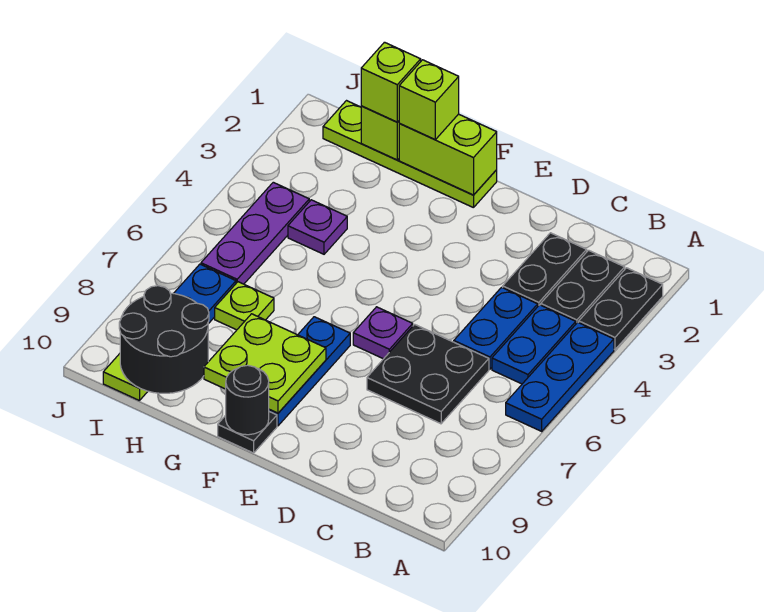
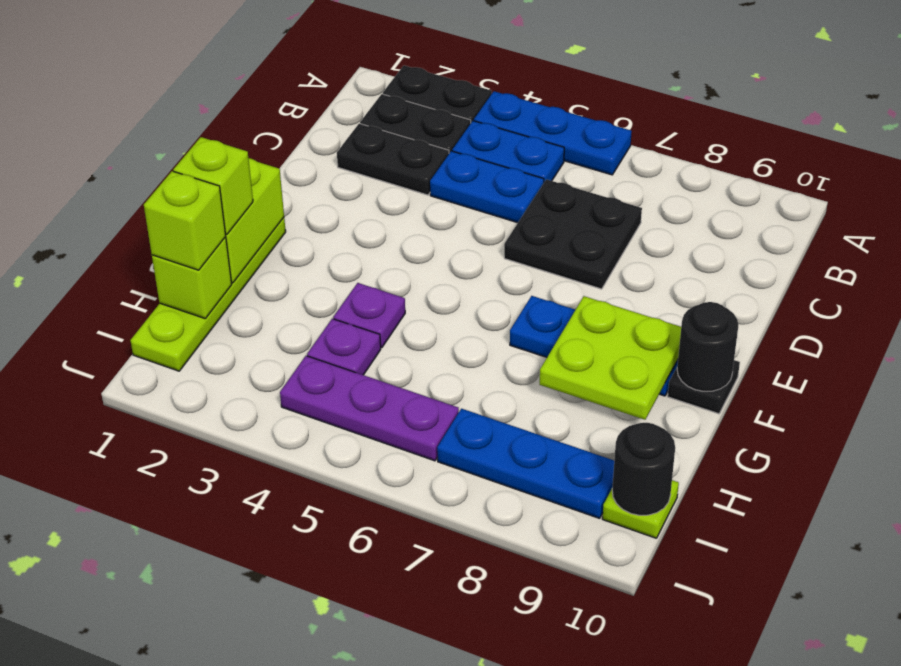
purple plate E6 level 1 -> purple plate G4 level 1
lime plate H7 level 1 -> none
black round brick H9:I10 level 2 -> black round brick I10 level 2

